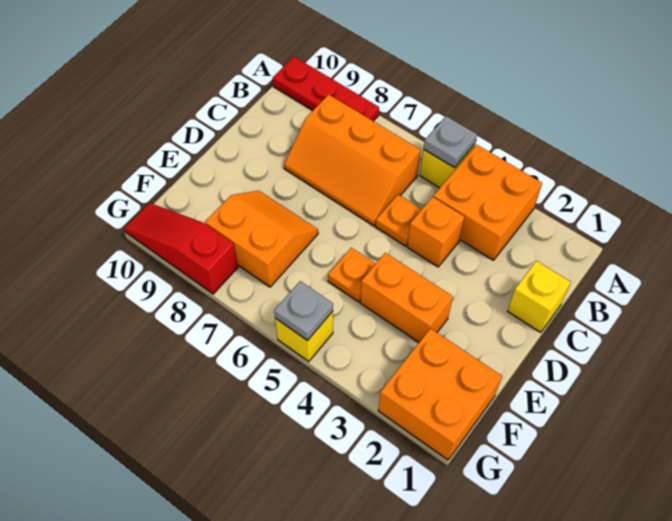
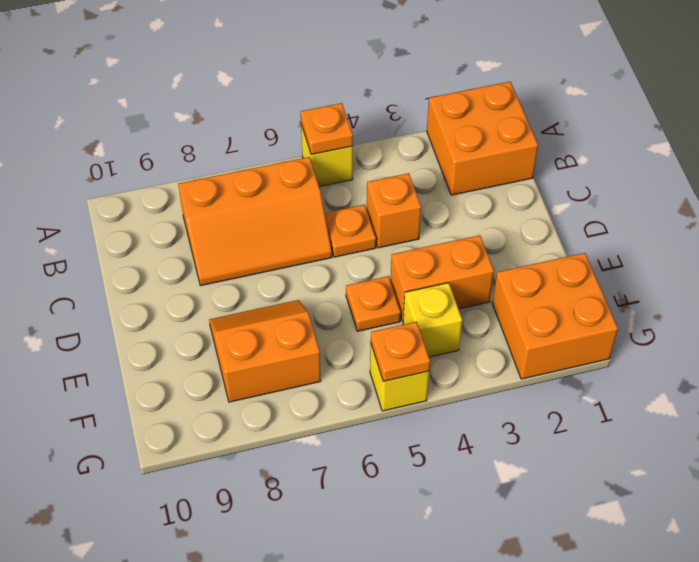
orange brick A3:B4 level 1 -> orange brick A1:B2 level 1
grey plate A5 level 2 -> orange plate A5 level 2
red plate A8:A10 level 1 -> none
yellow brick C1 level 1 -> yellow brick F4 level 1
grey plate G5 level 2 -> orange plate G5 level 2
red slope G8:G10 level 1 top 8 -> none

